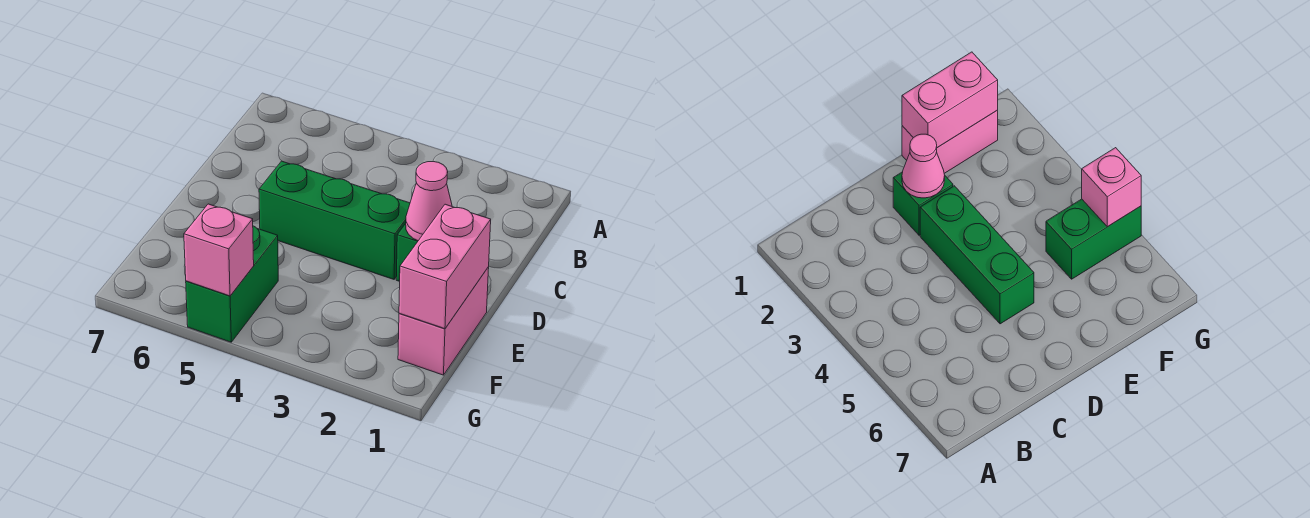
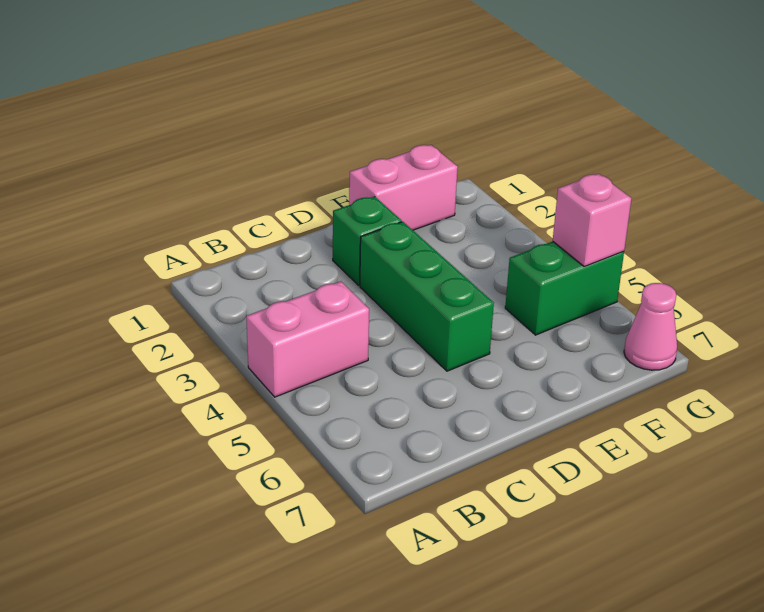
pink cone D2 level 2 -> pink cone G7 level 1
pink brick E1:F1 level 2 -> pink brick A4:B4 level 1

